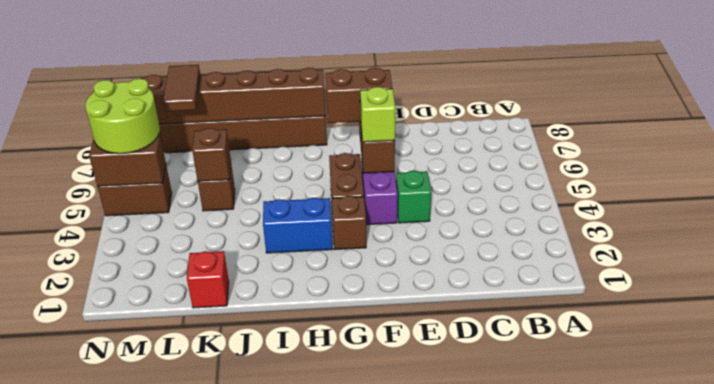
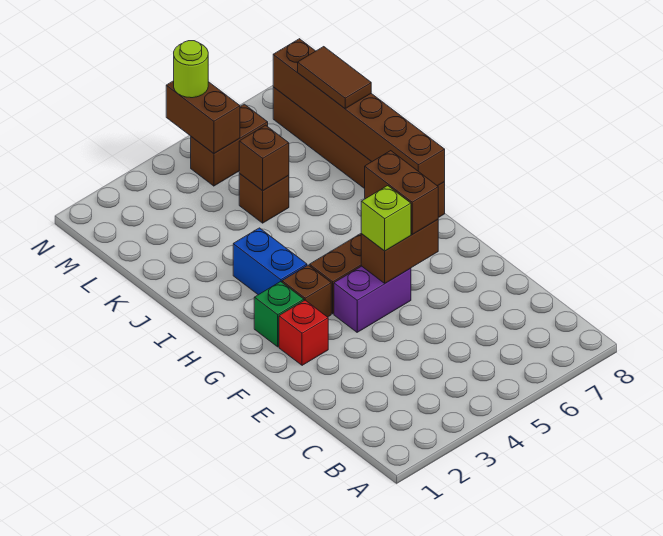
green brick E4 level 1 -> green brick G2 level 1
red brick K1 level 1 -> red brick F2 level 1
brown tile L7:L8 level 3 -> brown tile K8:L8 level 3
brown brick M5:N5 level 1 -> brown brick M5:M6 level 1
lime round brick M5:N6 level 3 -> lime round brick N5 level 3

